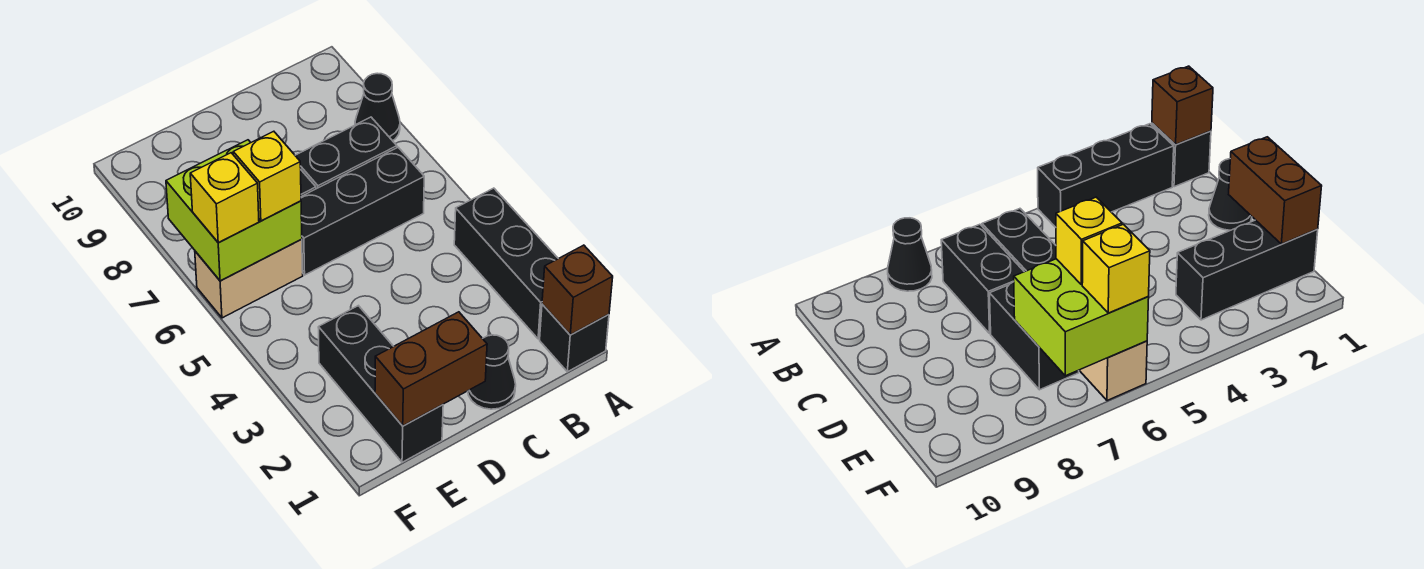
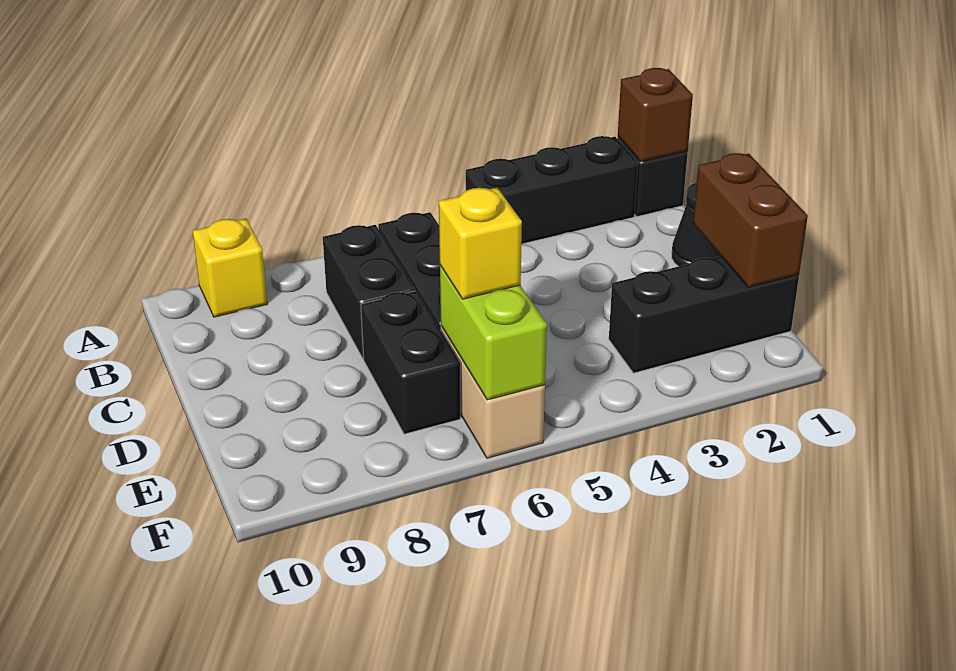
black cone A8 level 1 -> none
lime brick E6:F7 level 2 -> lime brick E6:F6 level 2
yellow brick F6 level 3 -> yellow brick A9 level 1

